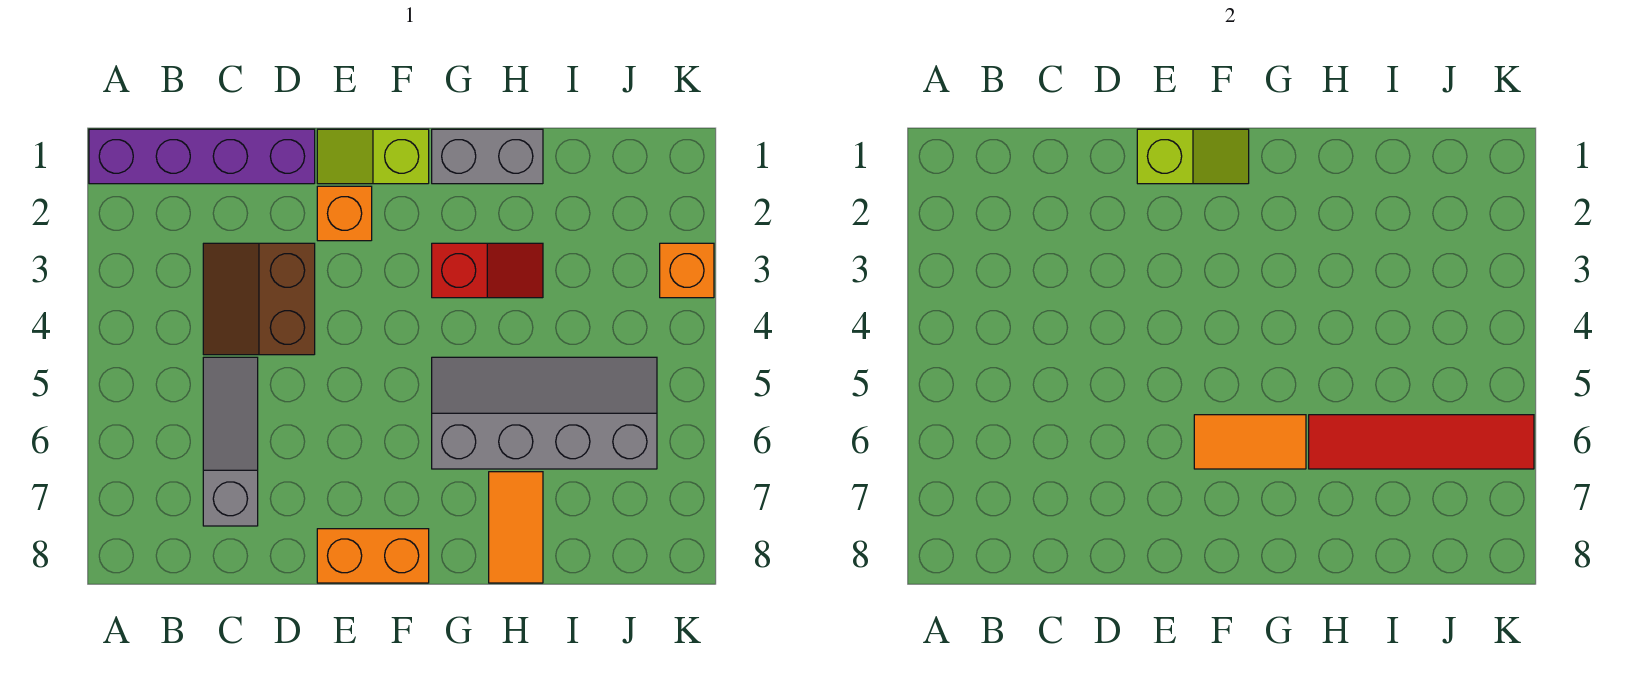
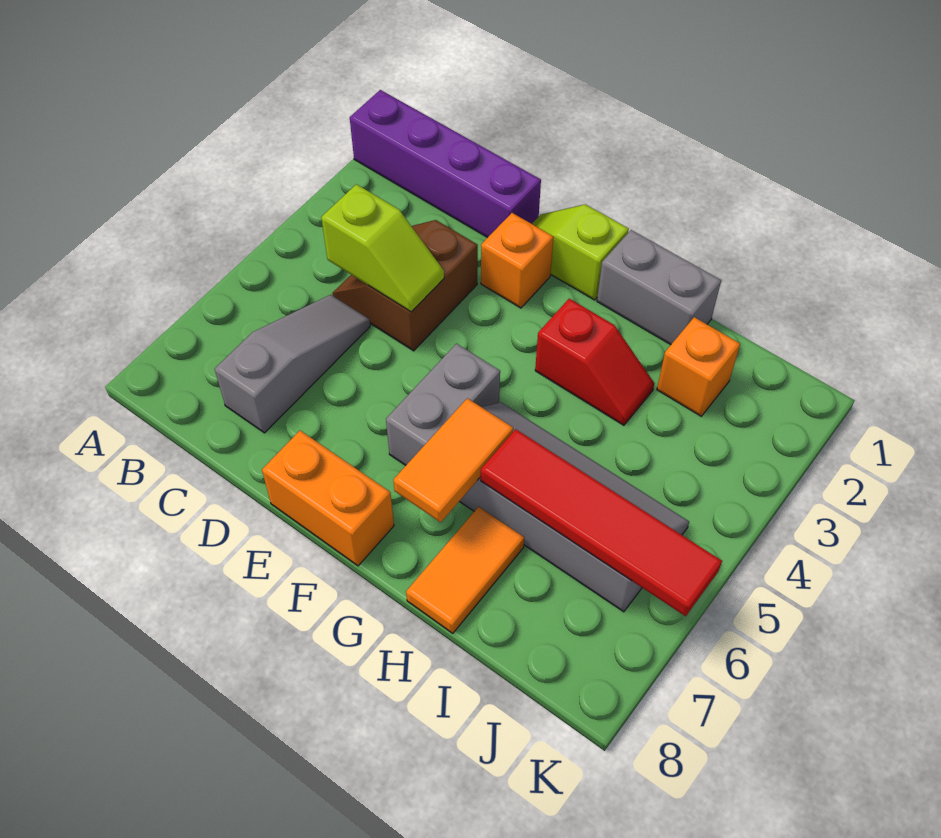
lime slope E1:F1 level 2 top E -> lime slope C4:D4 level 2 top C
none -> grey brick F5:F6 level 1
orange tile F6:G6 level 2 -> orange tile G6:G7 level 2
orange brick K3 level 1 -> orange brick I2 level 1

